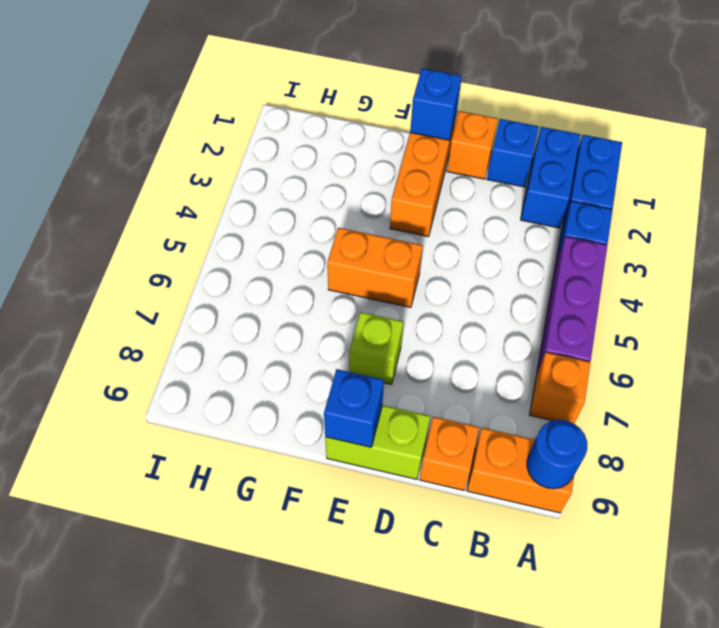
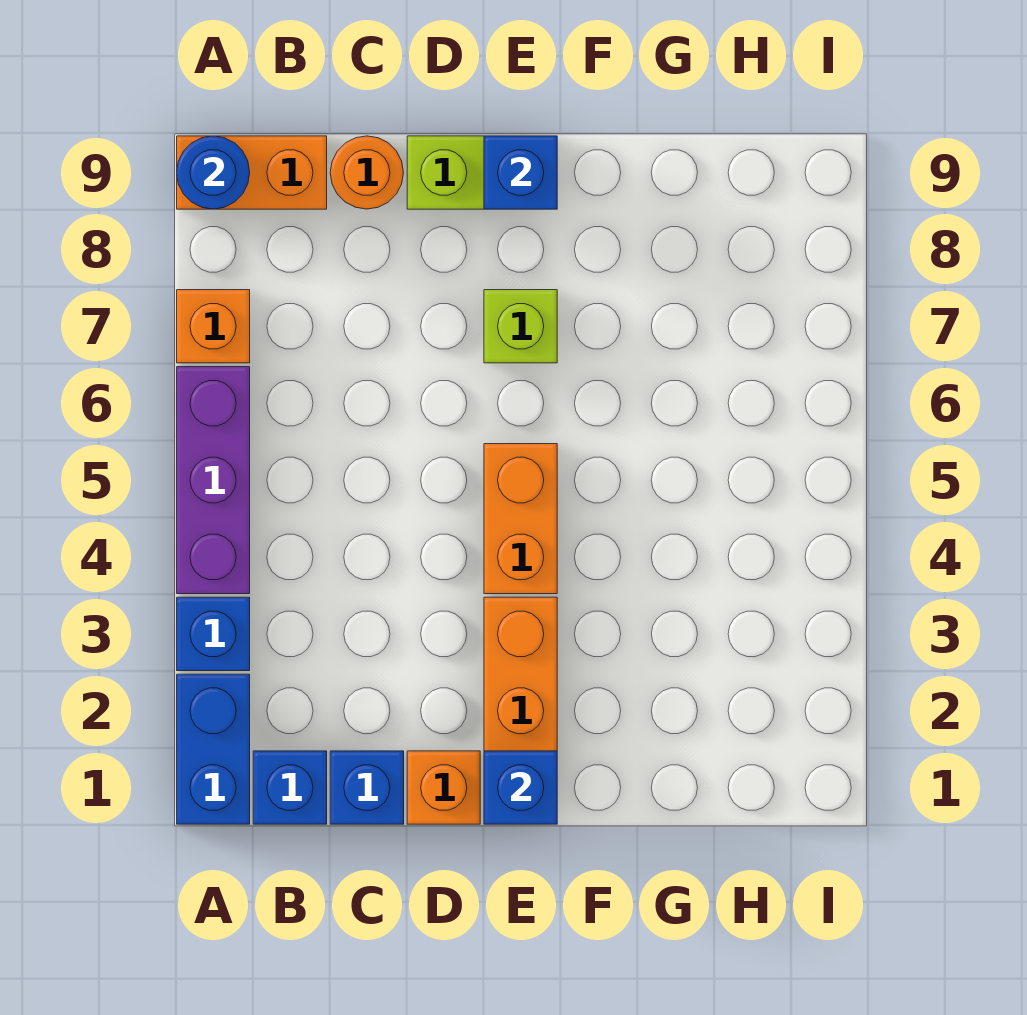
blue brick B1:B2 level 1 -> blue brick B1 level 1
orange brick C9 level 1 -> orange round brick C9 level 1
orange brick E5:F5 level 1 -> orange brick E4:E5 level 1

